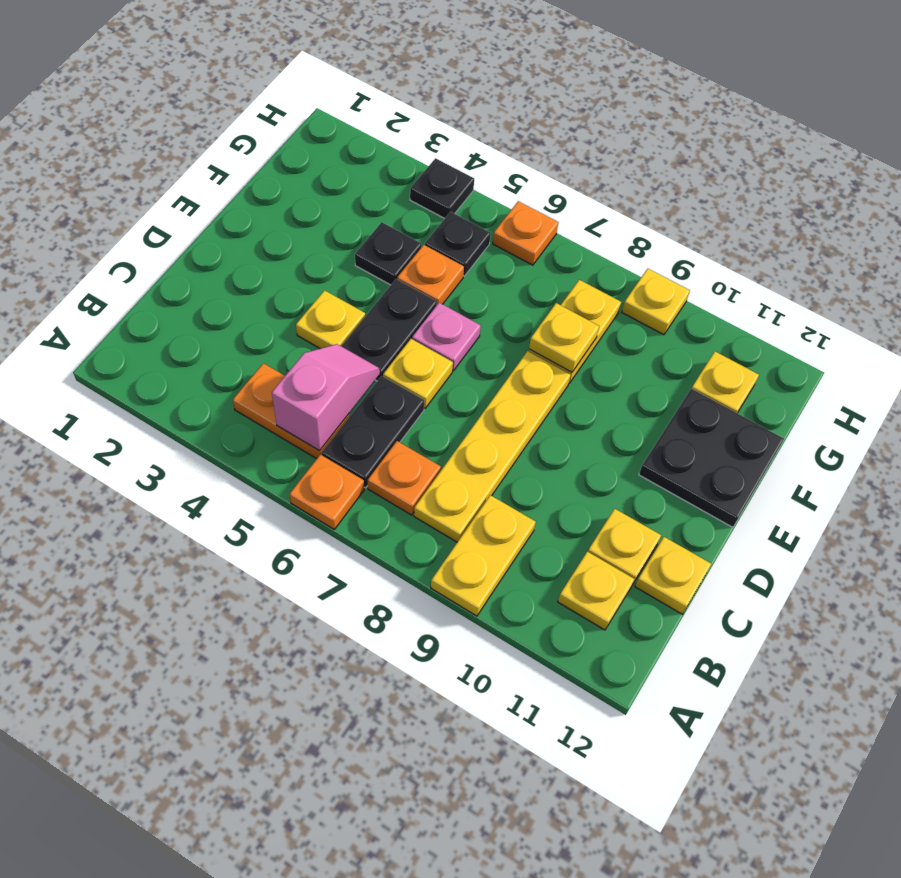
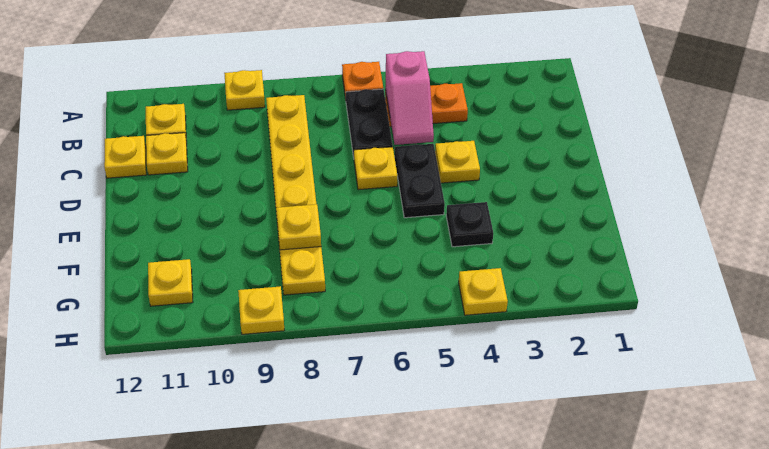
yellow plate A9:B9 level 1 -> yellow plate A9 level 1
orange plate B7 level 1 -> none
pink plate E6 level 1 -> none
black plate E11:F12 level 1 -> none
orange plate F5 level 1 -> none
black plate G5 level 1 -> none
black plate H4 level 1 -> yellow plate H4 level 1
orange plate H6 level 1 -> none

